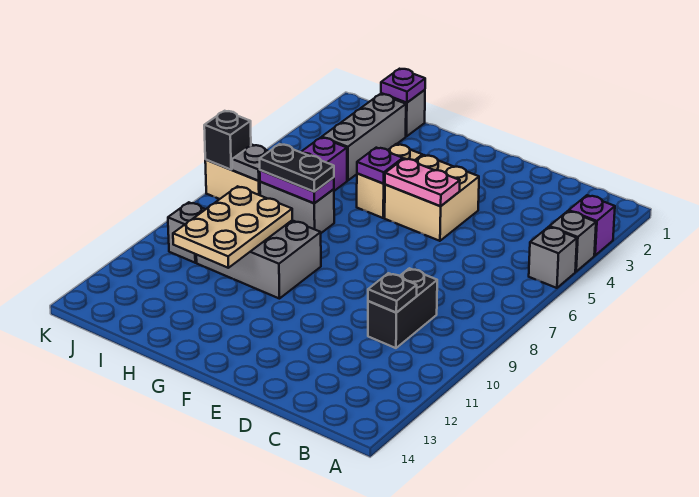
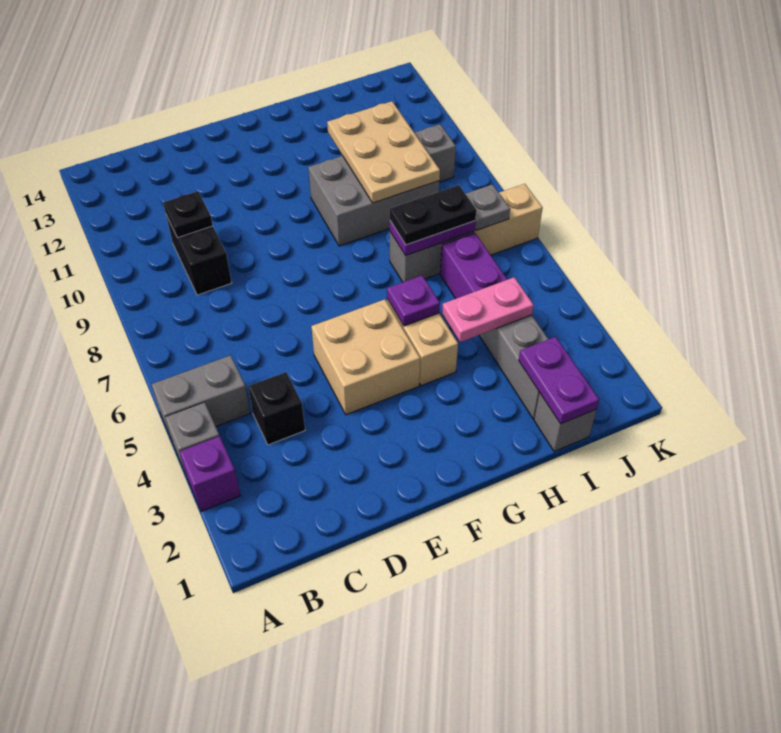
grey brick A5 level 1 -> grey brick A5:B5 level 1
pink plate E5:F5 level 2 -> pink plate H4:I4 level 2
purple plate I1 level 2 -> purple plate I1:I2 level 2
black brick K7 level 2 -> black brick C4 level 1

